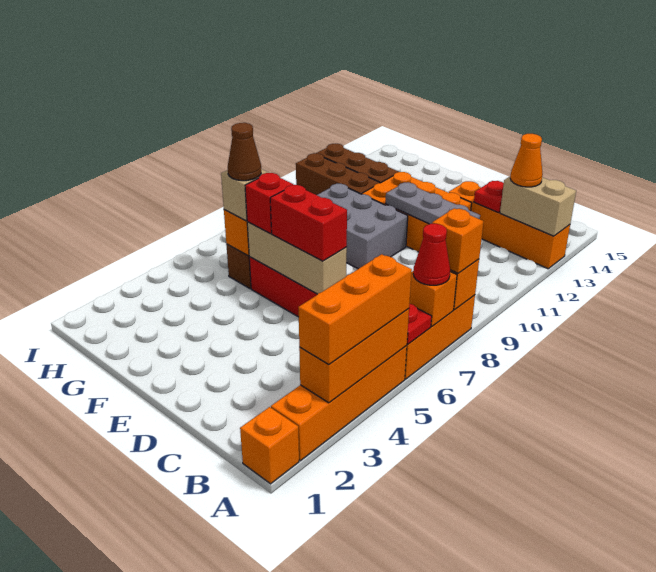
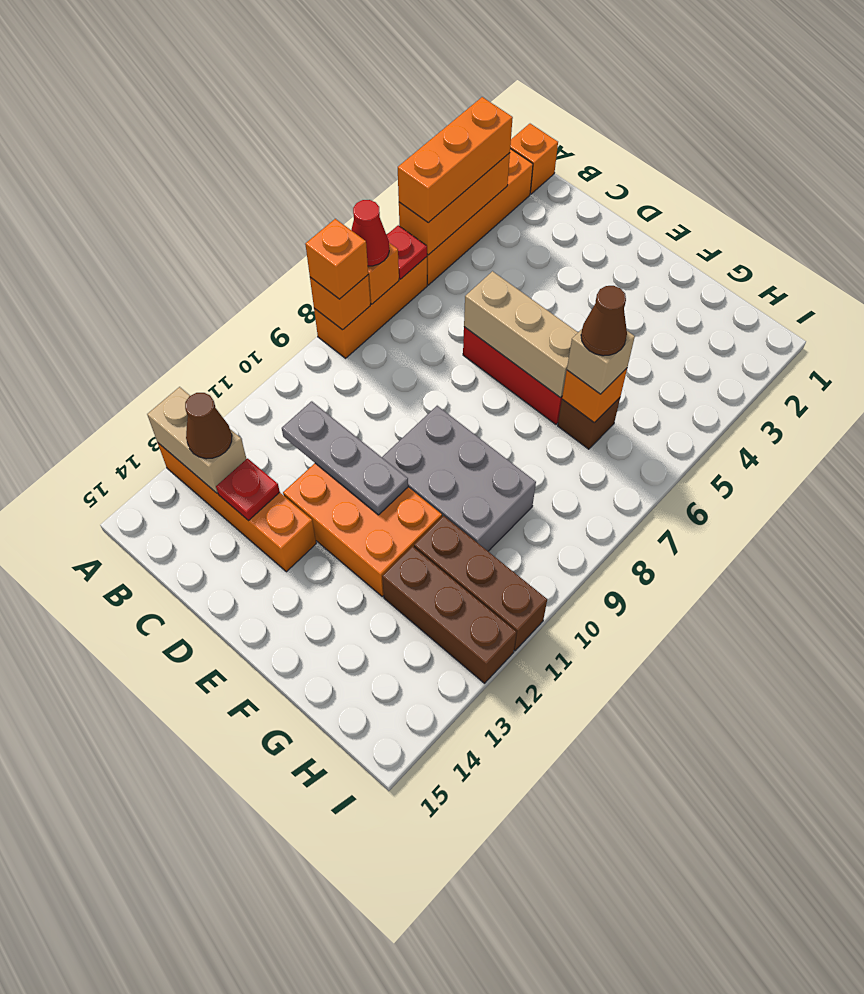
orange cone B13 level 3 -> brown cone B13 level 3
red brick D6:E6 level 3 -> none
red brick F6 level 3 -> none

